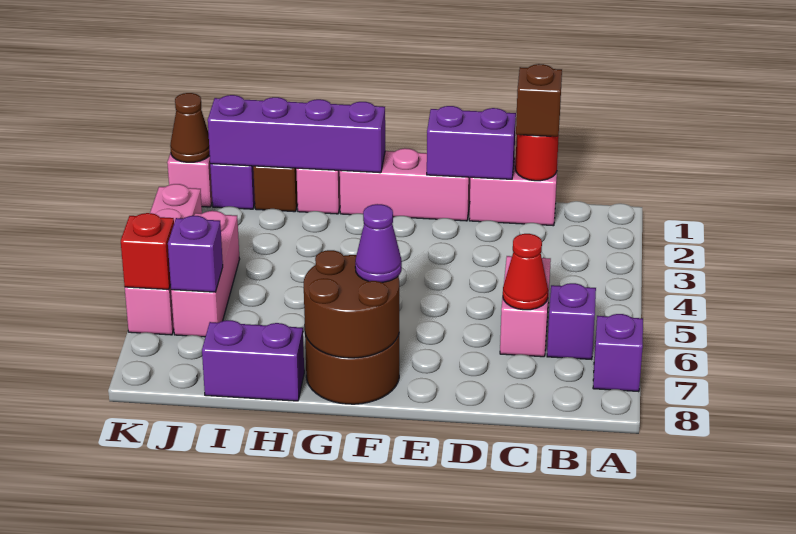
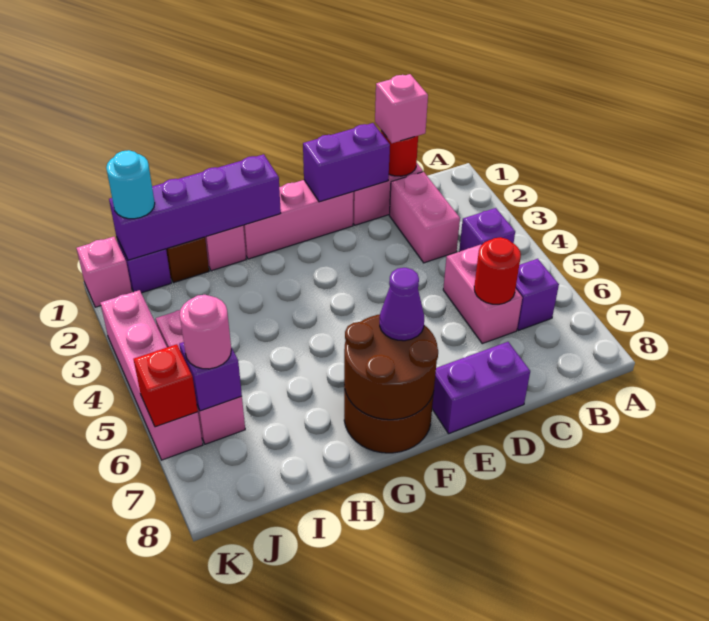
purple brick A7 level 1 -> purple brick B4 level 1
brown brick C1 level 3 -> pink brick C1 level 3
none -> pink brick C2:C3 level 1
red cone C6 level 2 -> red round brick C6 level 2
purple brick H8:I8 level 1 -> purple brick D8:E8 level 1
none -> cyan round brick J1 level 3
none -> pink round brick J6 level 3
brown cone K1 level 2 -> none

